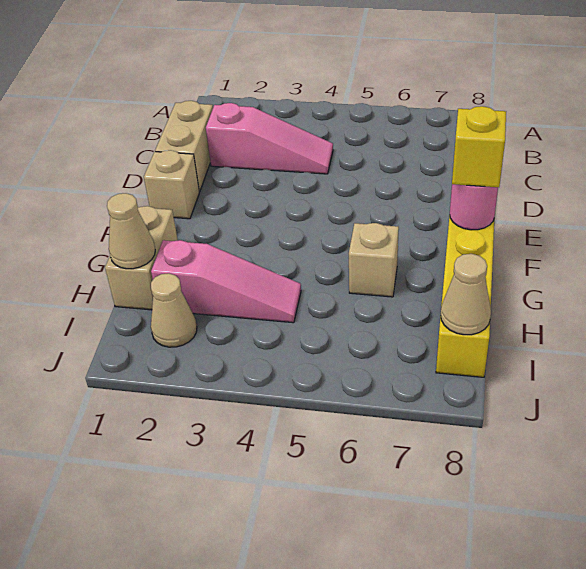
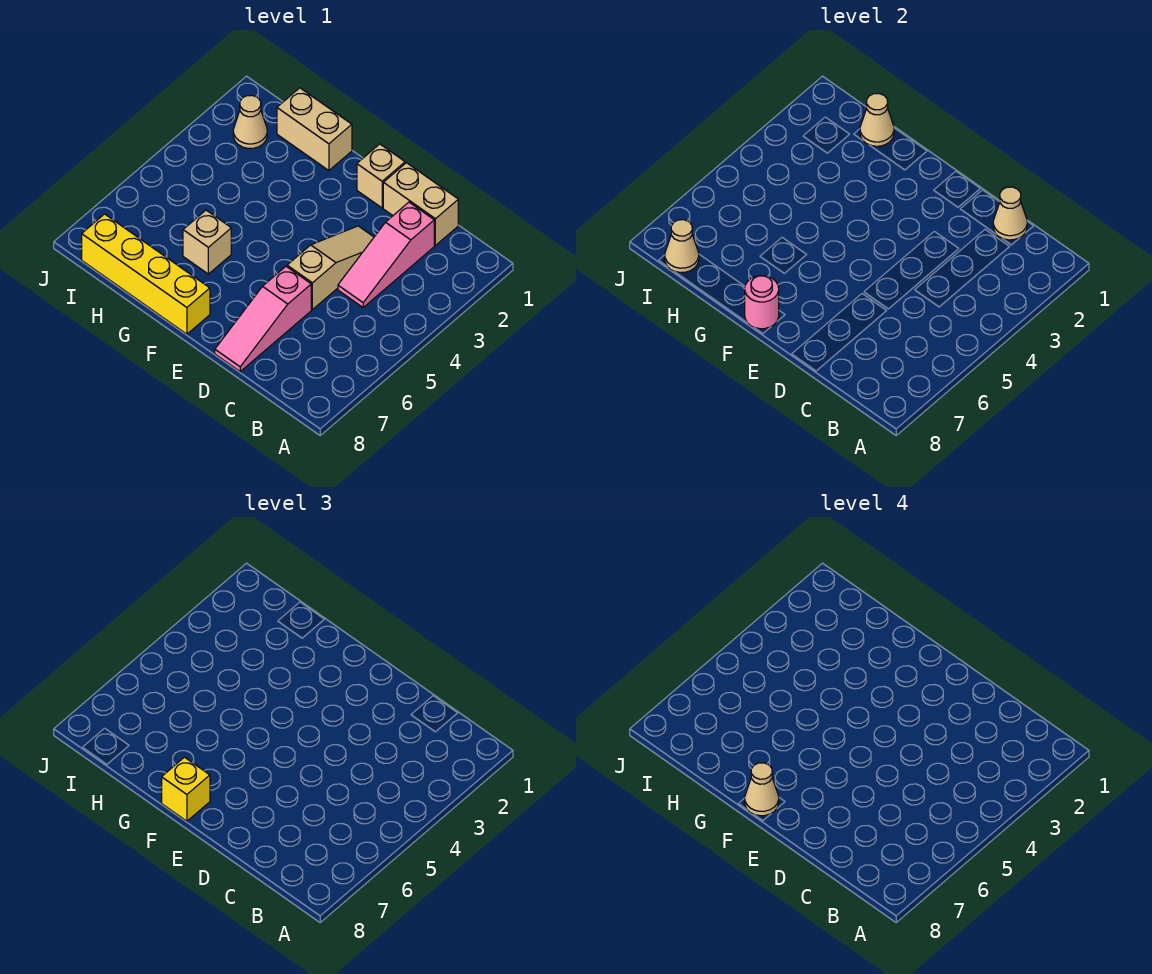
none -> tan cone C1 level 2
none -> tan slope D3:D5 level 1 top 5
none -> tan cone F8 level 4
pink slope H2:H4 level 1 top 2 -> pink slope D6:D8 level 1 top 6

